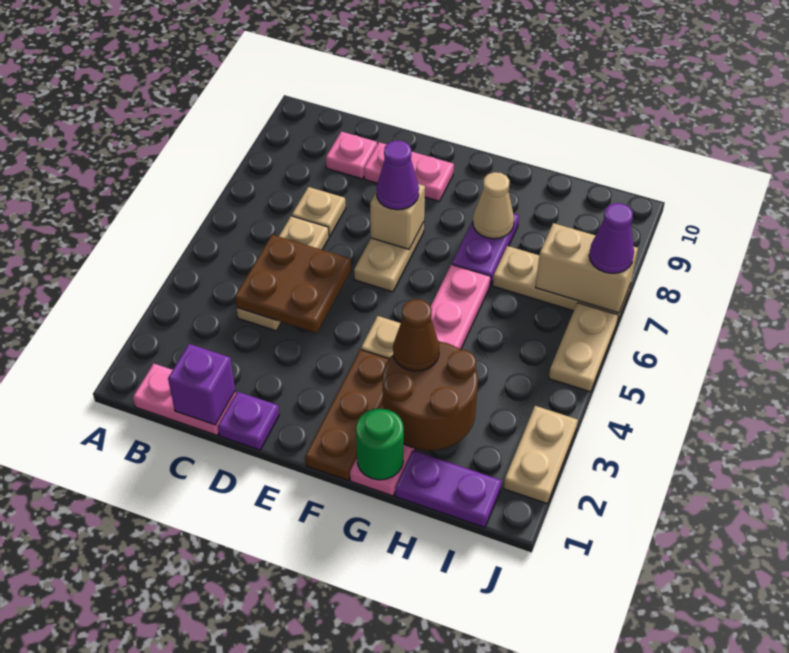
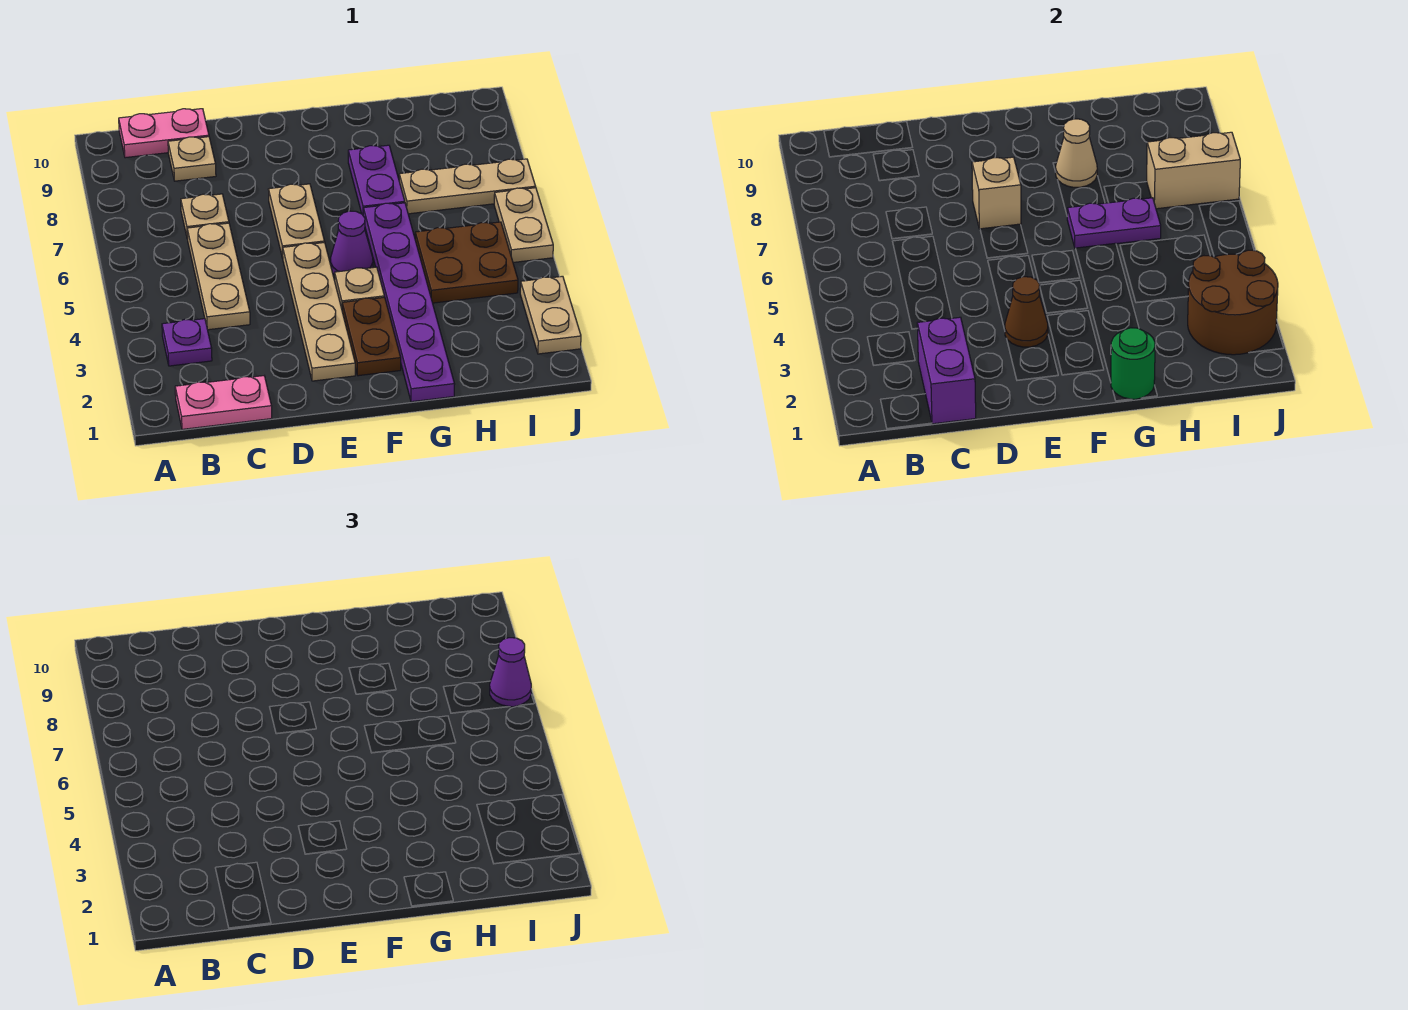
purple brick C1 level 2 -> purple brick C1:C2 level 2
brown plate C4:D5 level 2 -> brown plate H4:I5 level 1
pink plate C9 level 1 -> tan plate C9 level 1
purple plate D1 level 1 -> purple plate B3 level 1
pink plate D9:E9 level 1 -> pink plate B10:C10 level 1
none -> tan plate E2:E5 level 1
purple cone E7 level 3 -> purple cone F5 level 1
brown plate F1:F3 level 1 -> brown plate F2:F3 level 1
pink plate G1:G6 level 1 -> purple plate G1:G6 level 1
brown round brick G2:H3 level 2 -> brown round brick I2:J3 level 2
brown cone G3 level 3 -> brown cone E3 level 2
purple plate H1:I1 level 1 -> purple plate G6:H6 level 2

